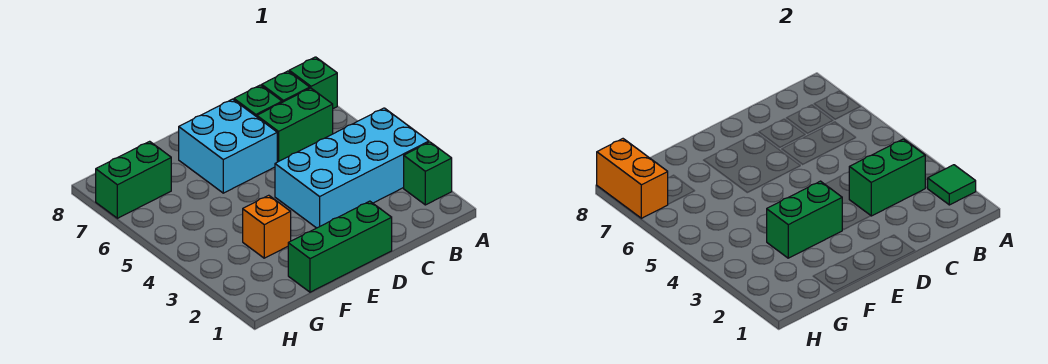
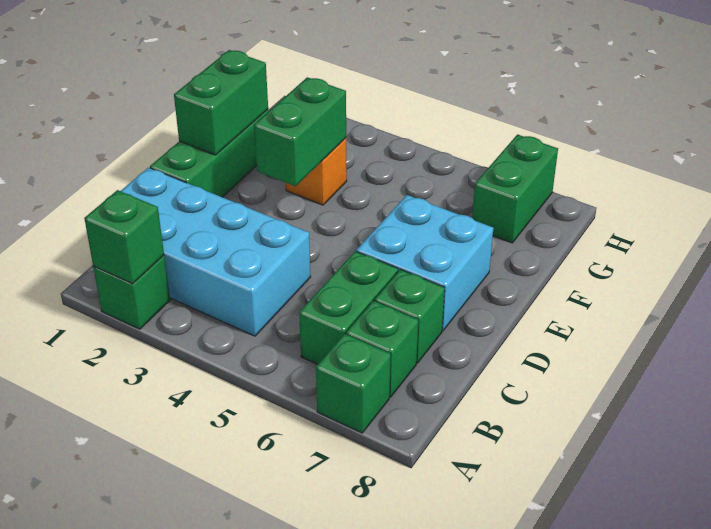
green tile A2 level 2 -> green brick A2 level 2
cyan brick A3:D4 level 1 -> cyan brick B1:C4 level 1
green brick B3:C3 level 2 -> green brick E1:F1 level 2
orange brick H7:H8 level 2 -> none

